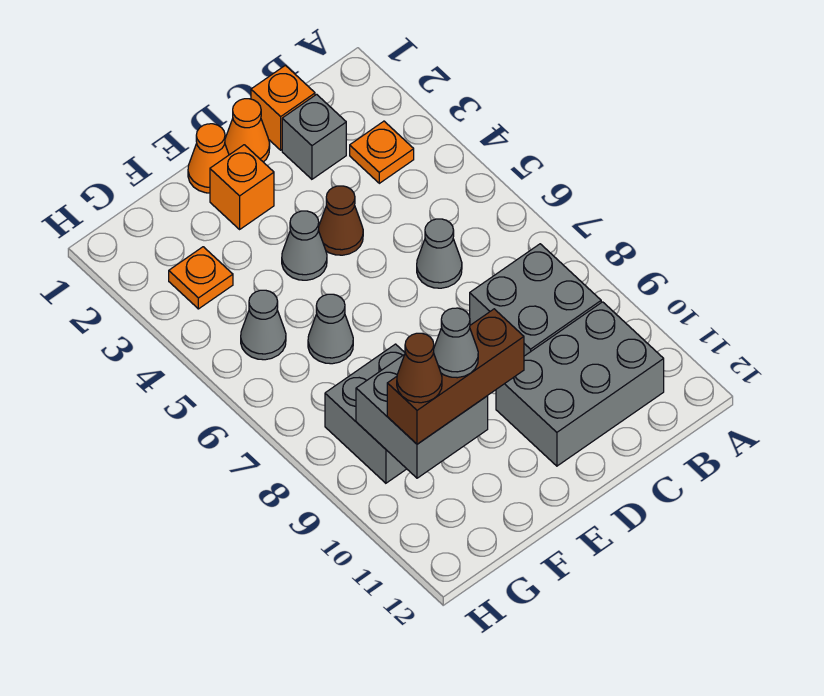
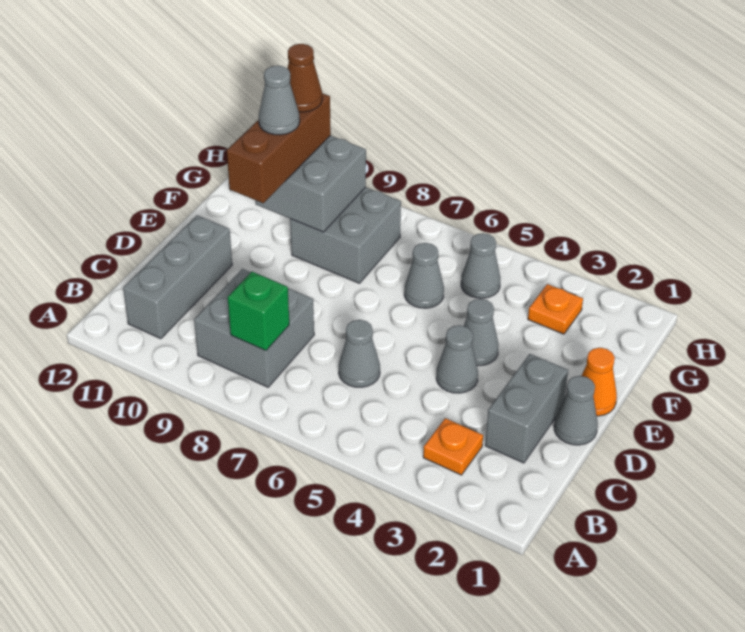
none -> green brick B8 level 2
grey brick B10:D11 level 1 -> grey brick B11:D11 level 1
orange brick C1 level 1 -> none
grey brick C2 level 1 -> grey brick C2:D2 level 1
orange cone D1 level 1 -> grey cone D1 level 1
brown cone D4 level 1 -> grey cone D4 level 1
orange brick E2 level 1 -> none

